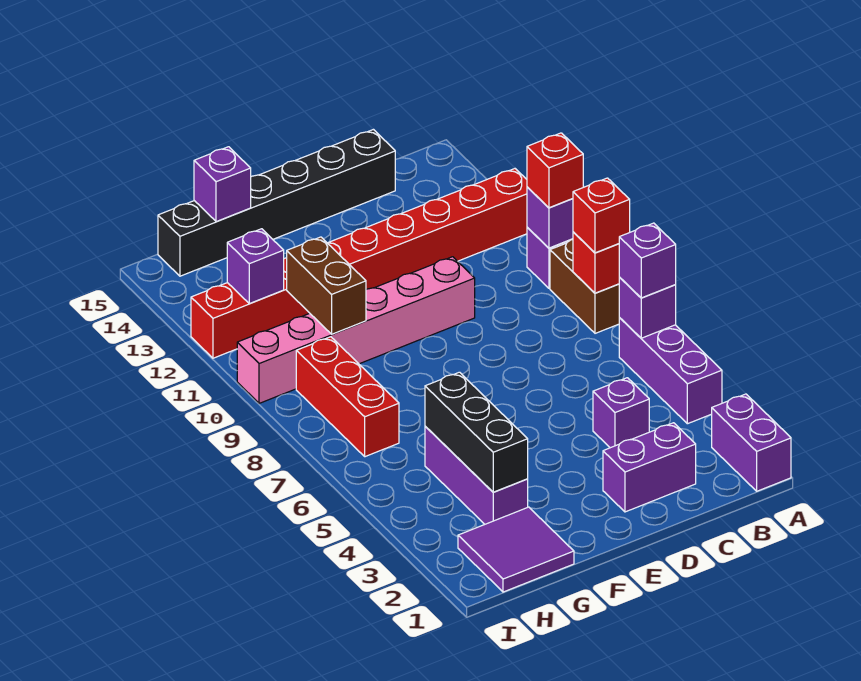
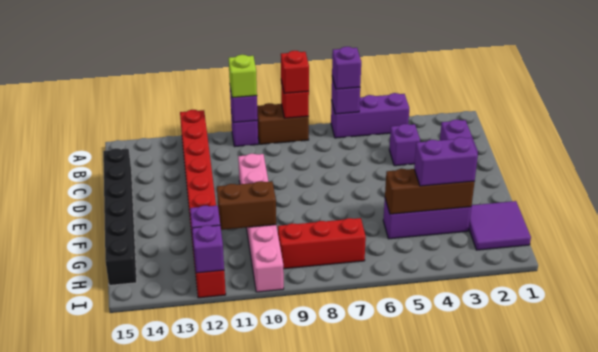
purple brick A1:A2 level 1 -> purple brick G3:G4 level 3
red brick A10 level 3 -> lime brick A10 level 3
black brick G3:G5 level 2 -> brown brick G3:G5 level 2
purple brick G15 level 2 -> purple brick I12 level 2

